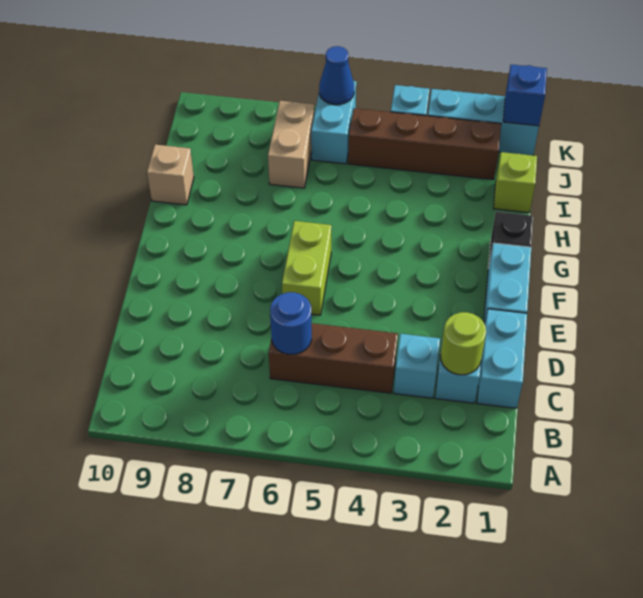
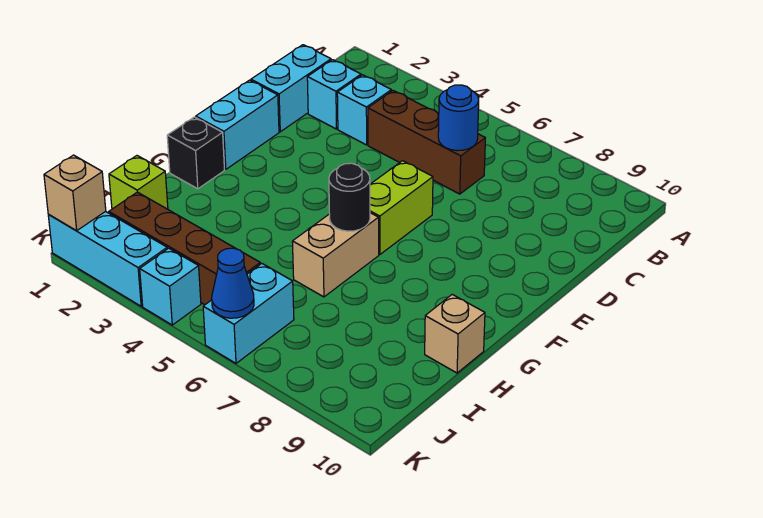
lime round brick C2 level 2 -> none
none -> black round brick G6 level 2
tan brick I7:J7 level 1 -> tan brick G6:H6 level 1
blue brick K1 level 2 -> tan brick K1 level 2

